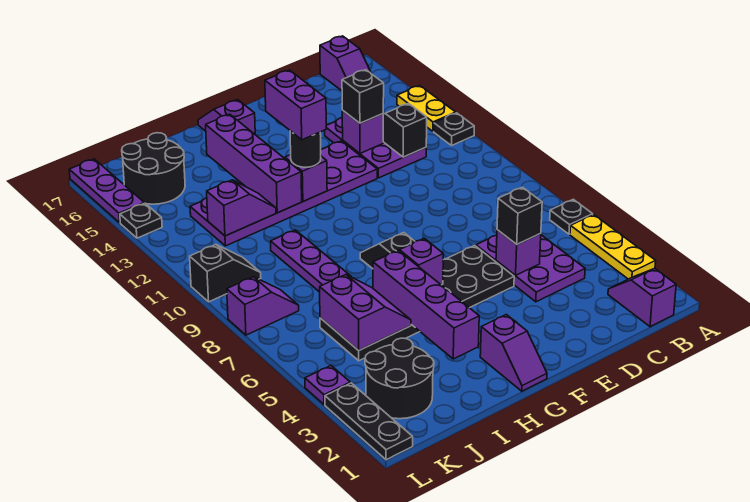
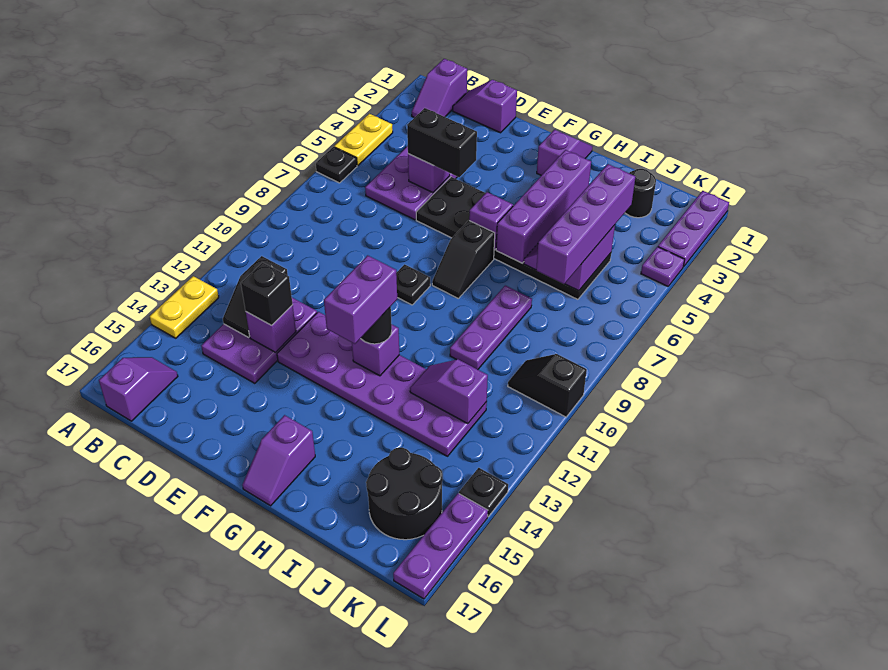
yellow plate A3:A5 level 1 -> yellow plate A4:A5 level 1
black plate A12 level 1 -> black plate F9 level 1
black brick D5 level 3 -> black brick D5:E5 level 3
purple brick H12:H15 level 2 -> purple brick J4:J7 level 3
black round brick J2:K3 level 1 -> black round brick J2 level 1
purple slope K8:L8 level 1 top L -> purple slope C1:D1 level 1 top D
black plate L1:L3 level 1 -> purple plate L1:L3 level 1

